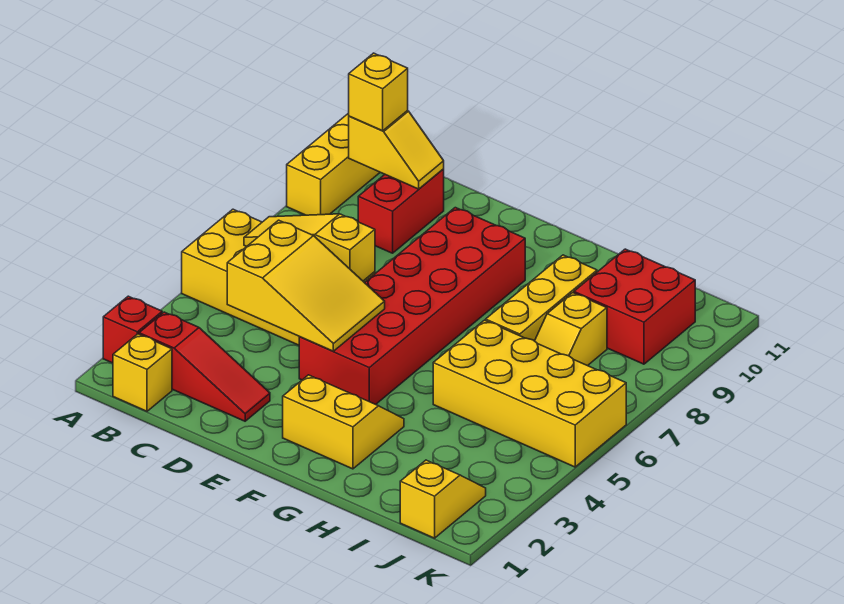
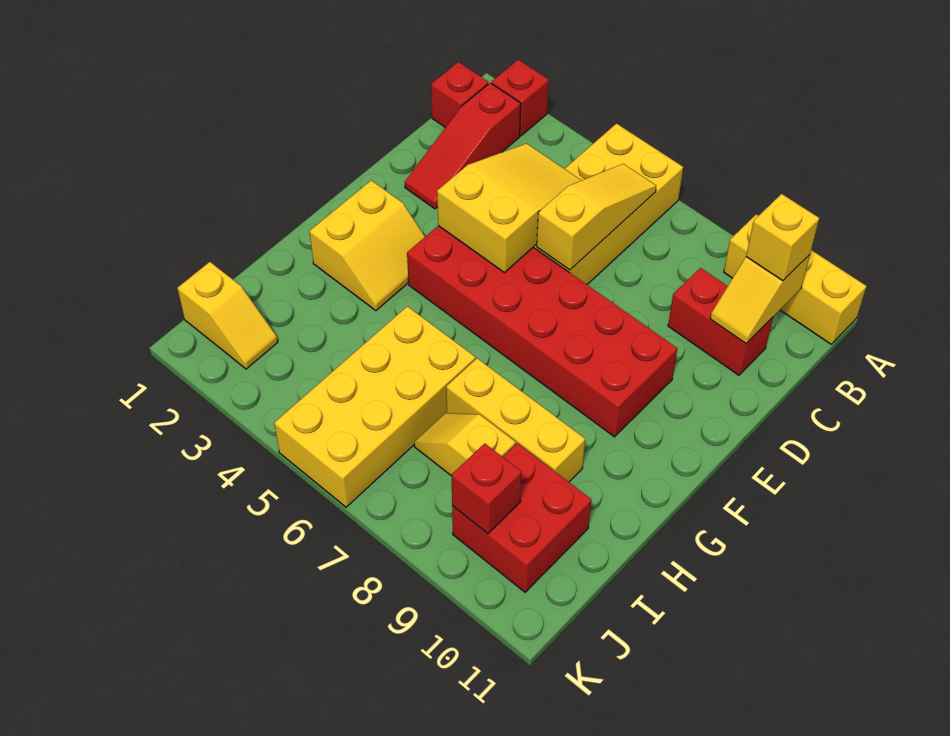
yellow brick B1 level 1 -> red brick B1 level 1
yellow slope C4:E5 level 2 top C -> yellow slope C4:E5 level 2 top E
none -> red brick J9 level 2

